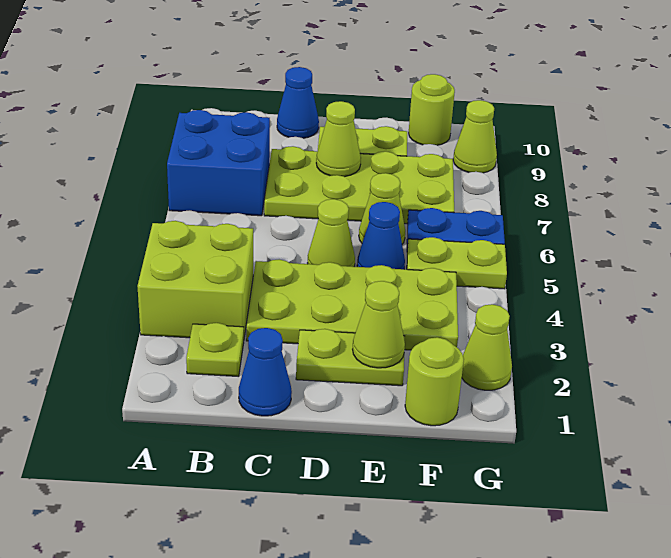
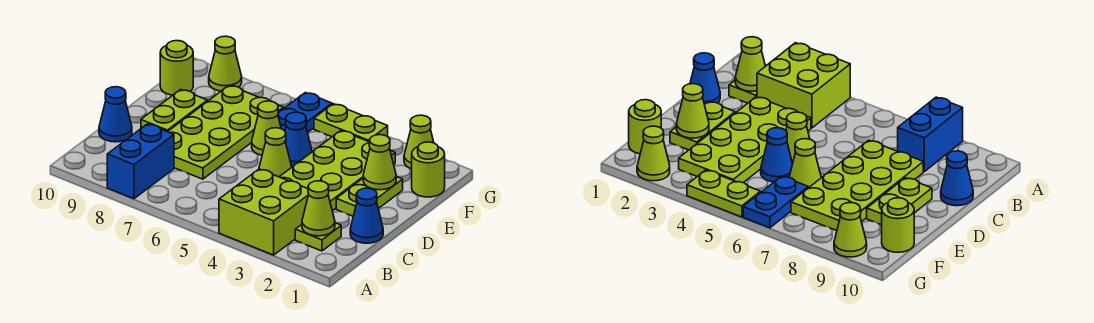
blue brick A7:B8 level 1 -> blue brick A8:B8 level 1
lime cone D8 level 2 -> lime cone B2 level 2
lime plate F5:G5 level 1 -> lime plate G4:G5 level 1

